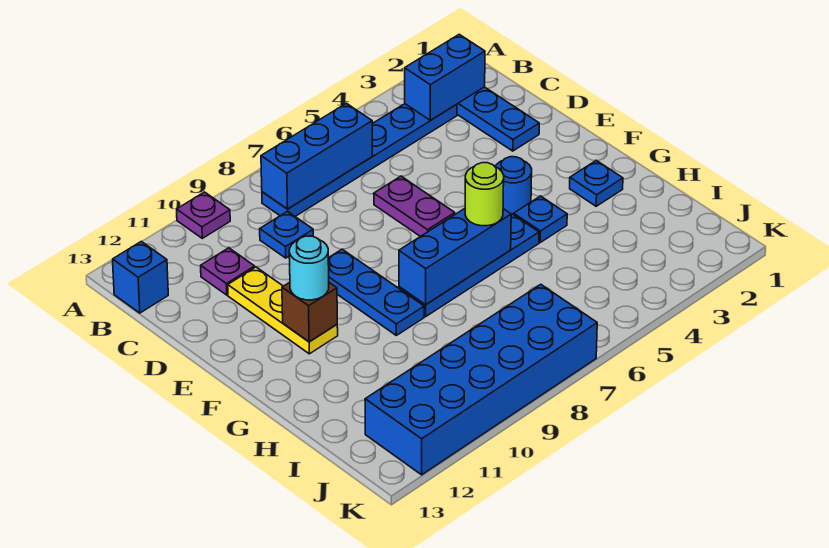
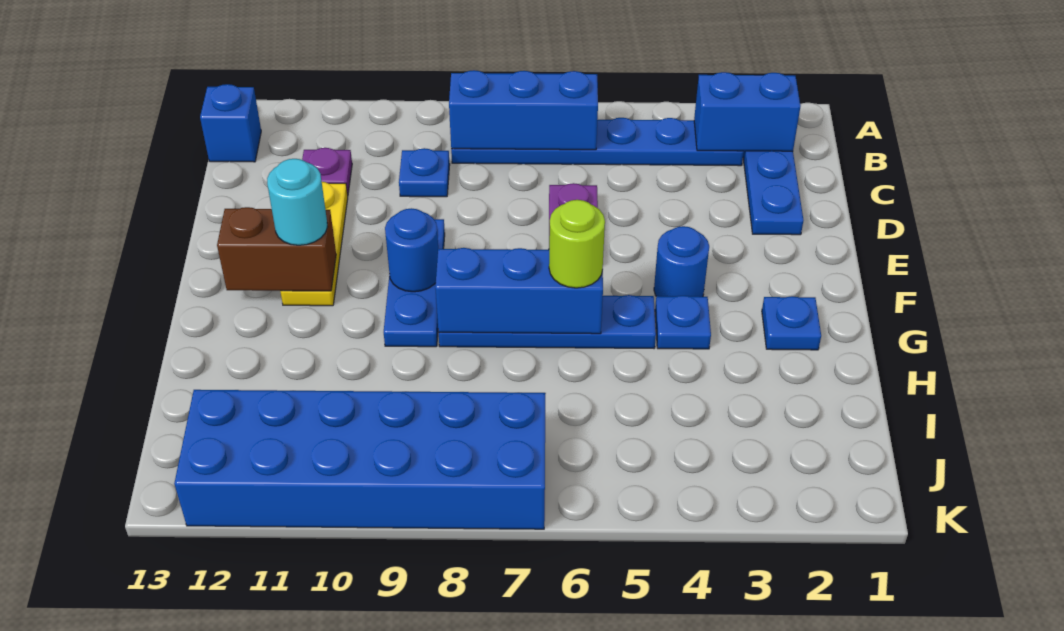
purple plate A10 level 1 -> none
none -> blue round brick F9 level 2
brown brick F11 level 2 -> brown brick F11:F12 level 2

